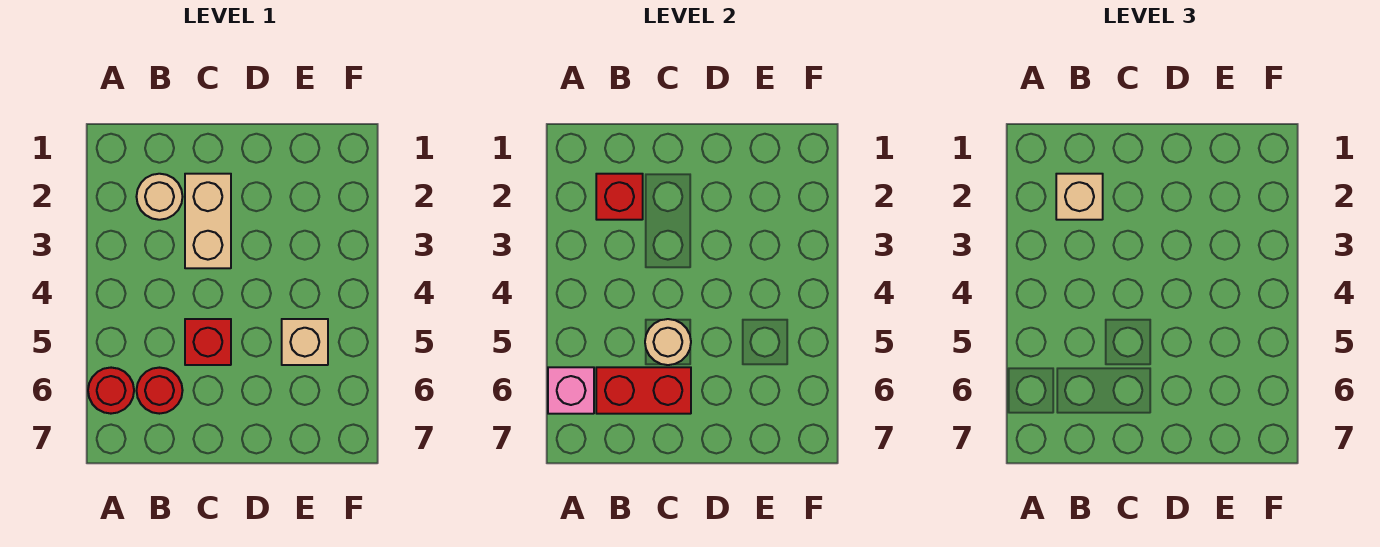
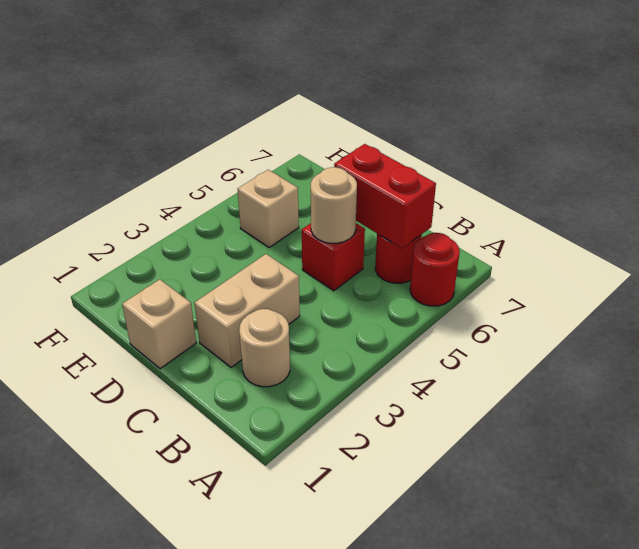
pink brick A6 level 2 -> none
red brick B2 level 2 -> none
tan brick B2 level 3 -> tan brick D1 level 1

